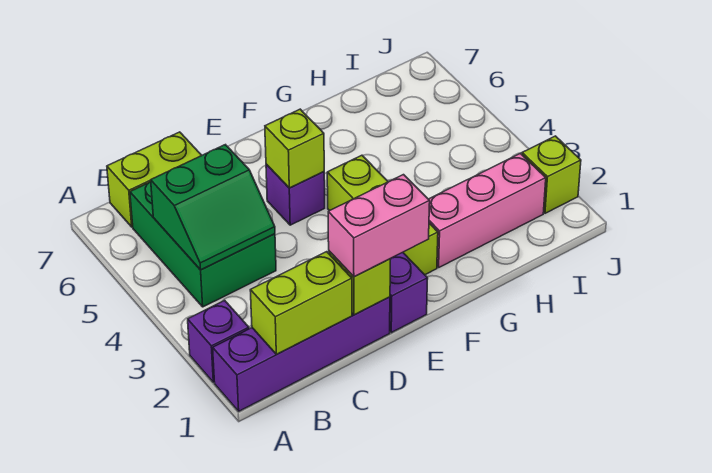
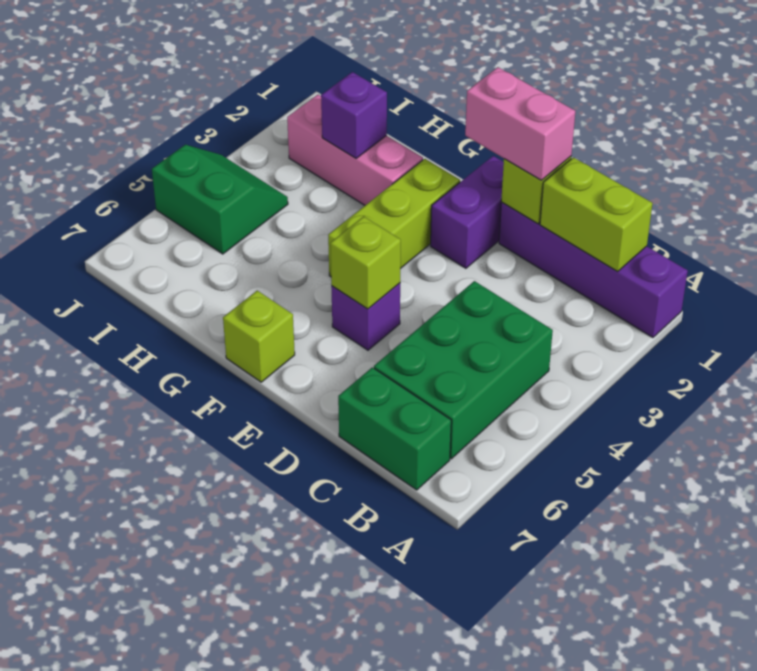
purple brick A2 level 1 -> purple brick H2 level 2
green slope B4:C5 level 2 top 5 -> green slope I4:J5 level 1 top 5
lime brick B7:C7 level 1 -> green brick B7:C7 level 1
lime brick J2 level 1 -> lime brick F7 level 1

